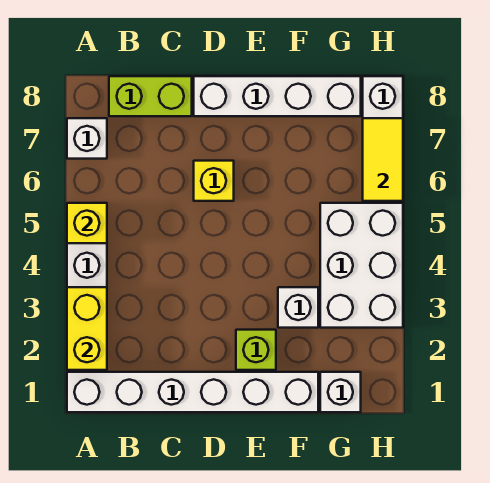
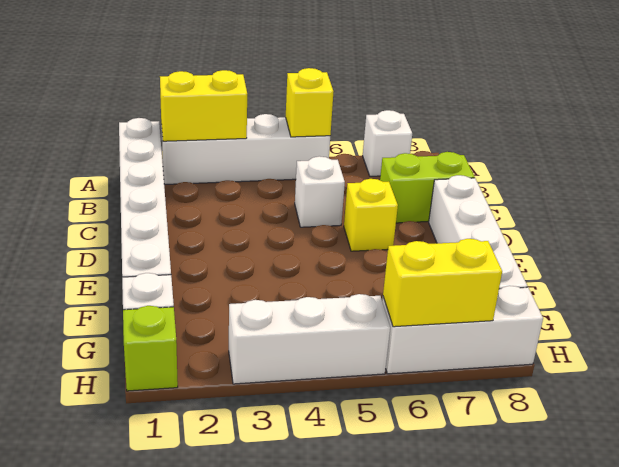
lime brick B8:C8 level 1 -> lime brick C7:C8 level 1
lime brick E2 level 1 -> lime brick H1 level 1
white brick F3 level 1 -> white brick C5 level 1
white brick G3:H5 level 1 -> white brick H3:H5 level 1
yellow tile H6:H7 level 2 -> yellow brick H6:H7 level 2

